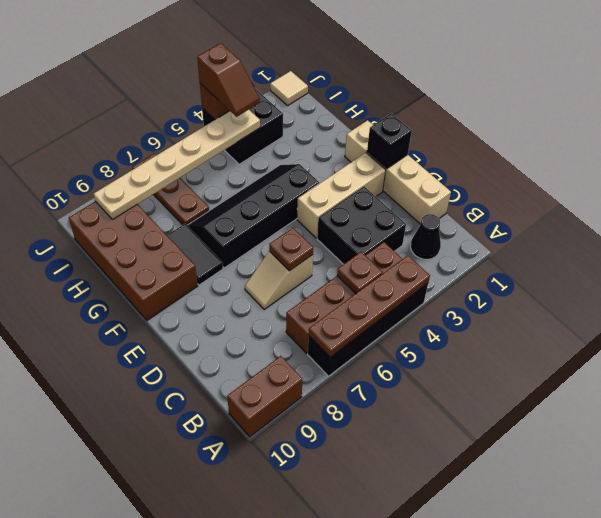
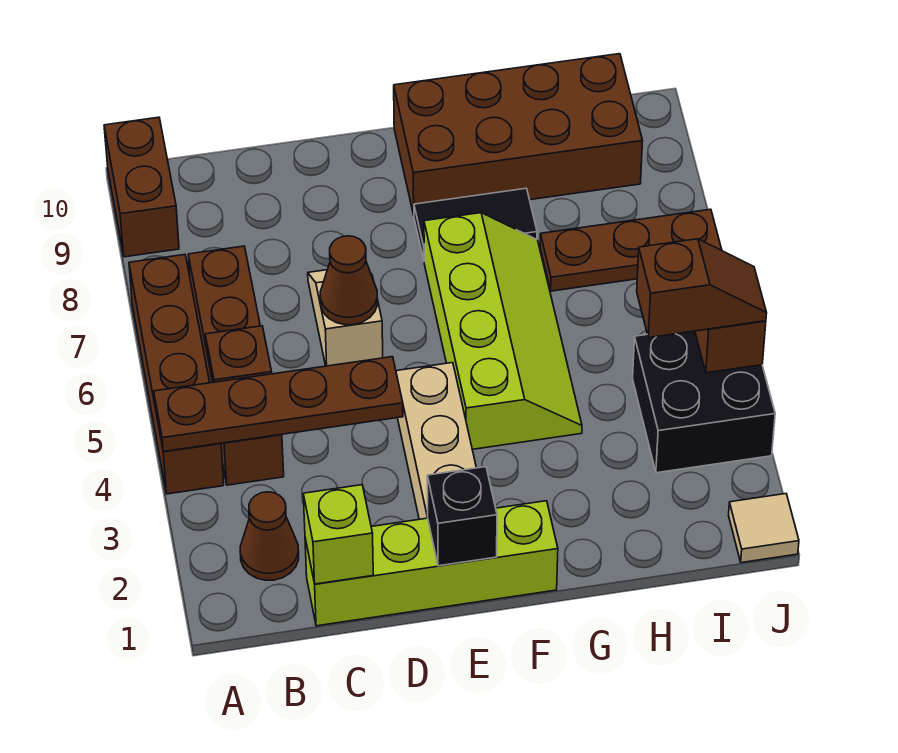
black brick A4:A7 level 1 -> brown brick A4:A7 level 1
brown plate A4:A7 level 2 -> brown plate A4:D4 level 2
black cone B2 level 1 -> brown cone B2 level 1
tan brick C1:F1 level 1 -> lime brick C1:F1 level 1
none -> lime brick C1 level 2
black brick C3:D4 level 1 -> none
brown plate D6 level 2 -> brown cone D6 level 2
black slope F4:G7 level 1 top F -> lime slope F4:G7 level 1 top F
tan plate I4:I9 level 2 -> none
brown slope I4:J4 level 3 top J -> brown slope I4:J4 level 3 top I

